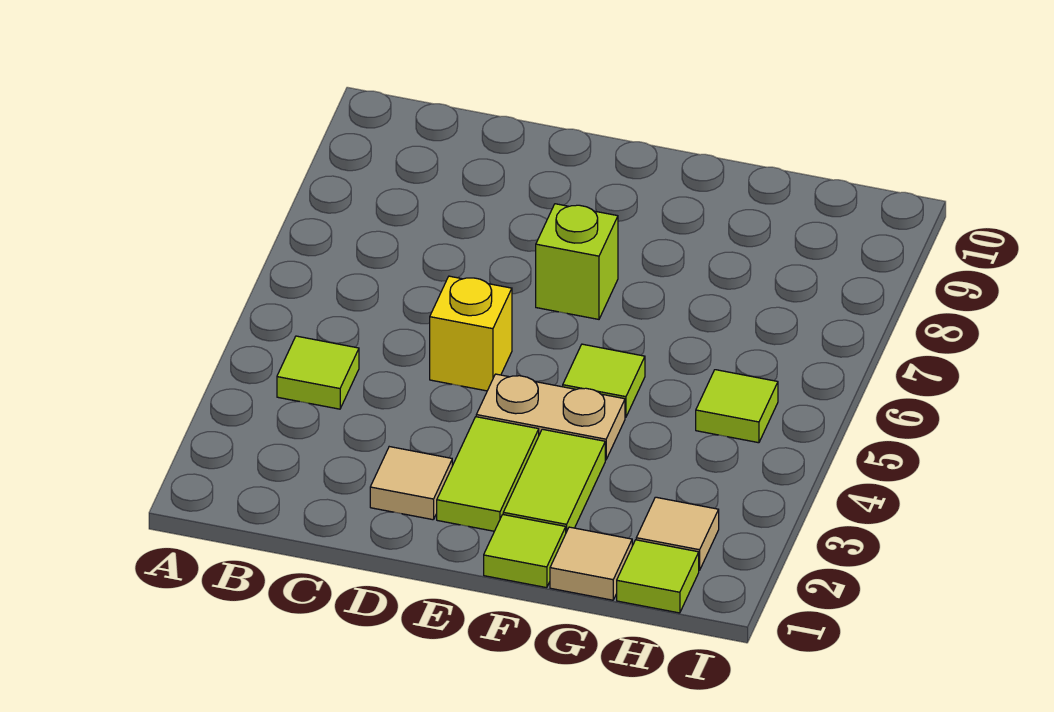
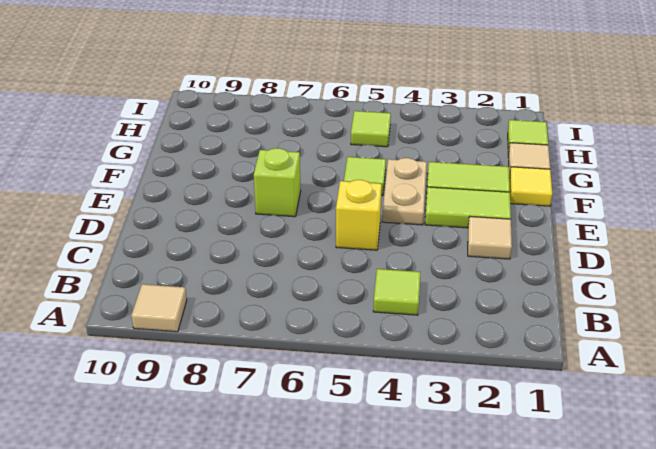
lime tile F1 level 1 -> yellow tile F1 level 1
tan tile H2 level 1 -> tan tile A9 level 1

